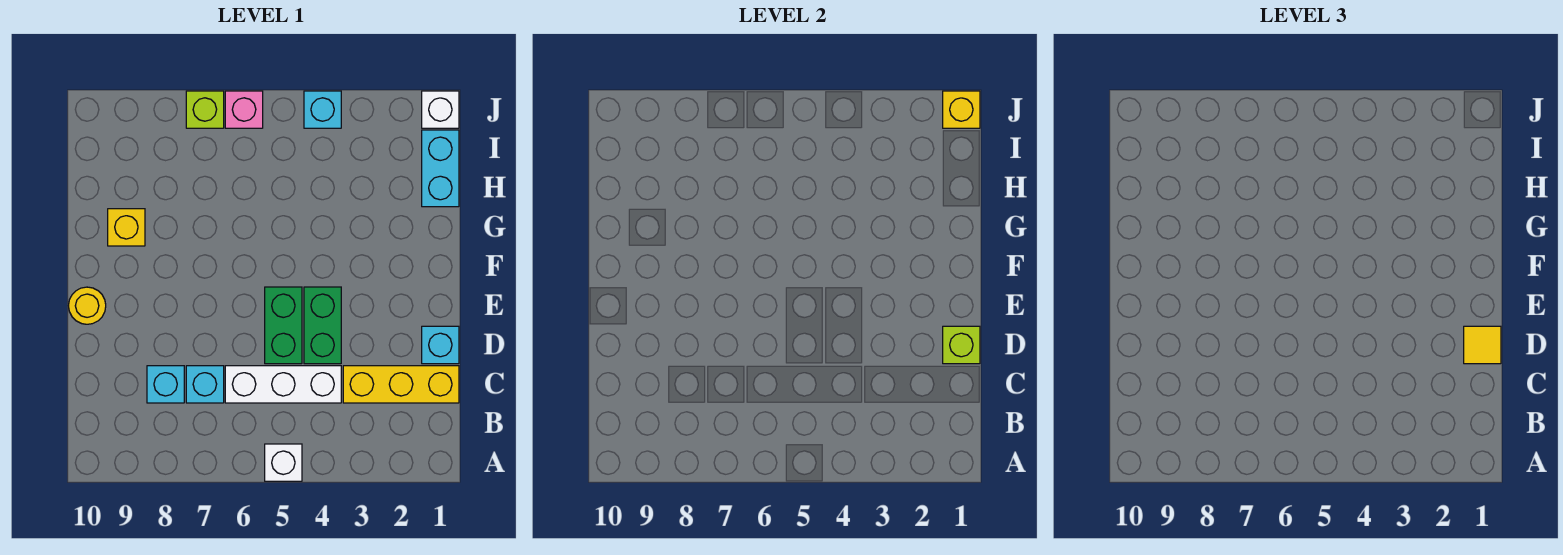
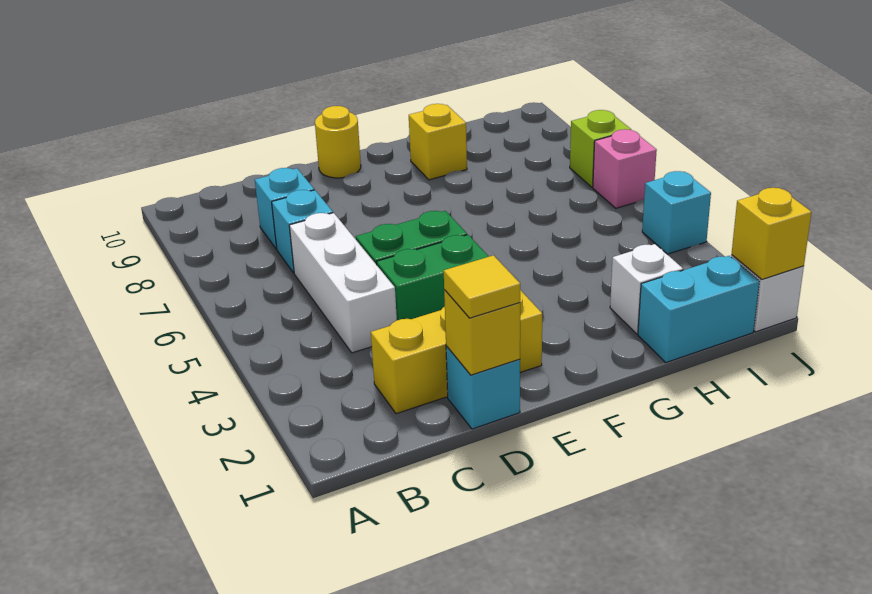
white brick A5 level 1 -> white brick H2 level 1
yellow brick C1:C3 level 1 -> yellow brick C2:E2 level 1
lime brick D1 level 2 -> yellow brick D1 level 2

